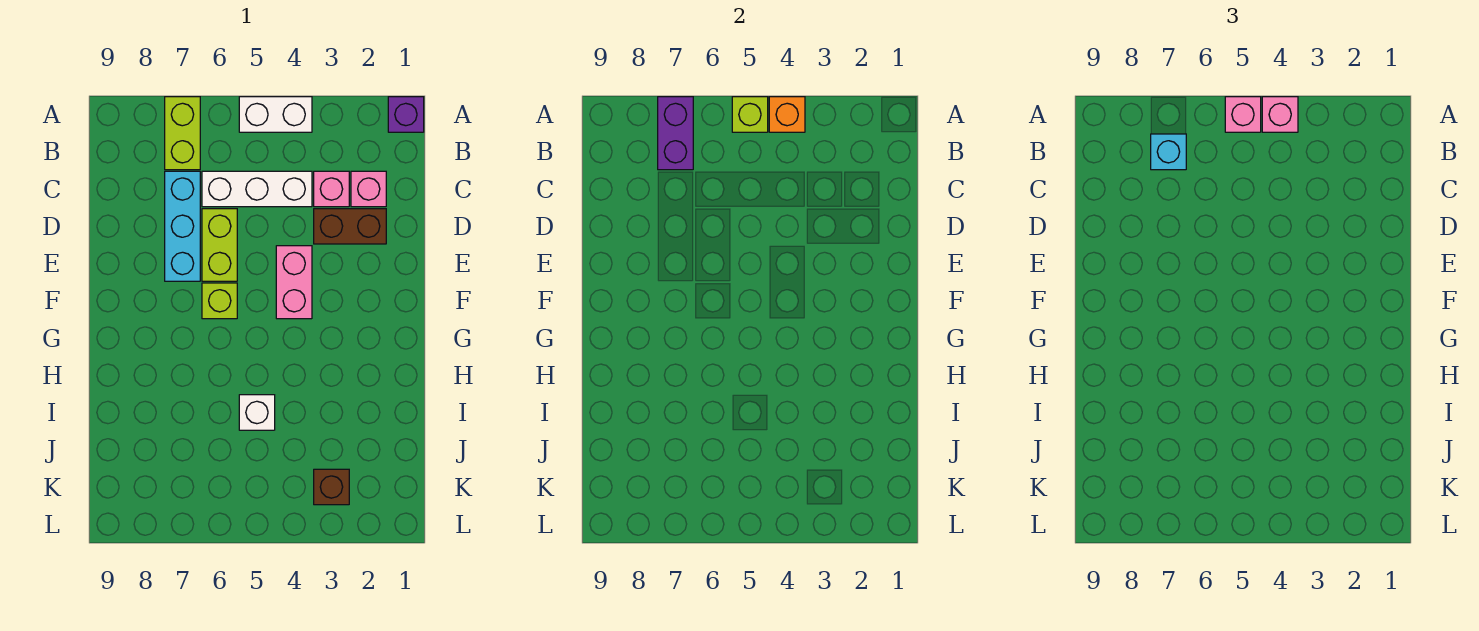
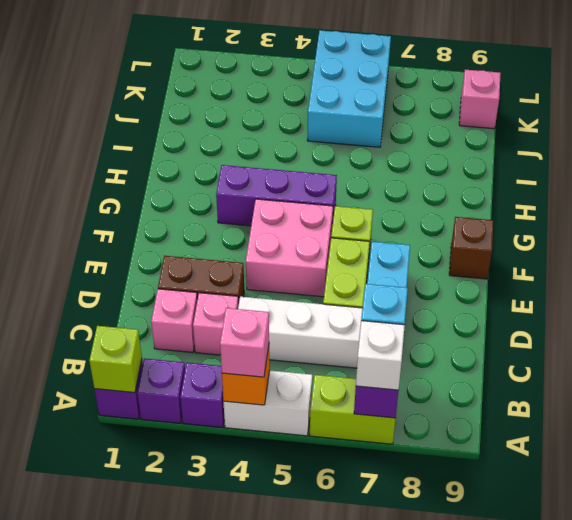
none -> purple brick A2 level 1
none -> purple brick A3 level 1
lime brick A5 level 2 -> lime brick A1 level 2
pink brick A5 level 3 -> pink brick K9 level 1
lime brick A7:B7 level 1 -> lime brick A6:A7 level 1
pink brick E4:F4 level 1 -> pink brick E4:F5 level 1
none -> purple brick G3:G5 level 1
white brick I5 level 1 -> white brick A7 level 3
none -> cyan brick J5:L6 level 1
brown brick K3 level 1 -> brown brick F9 level 1

